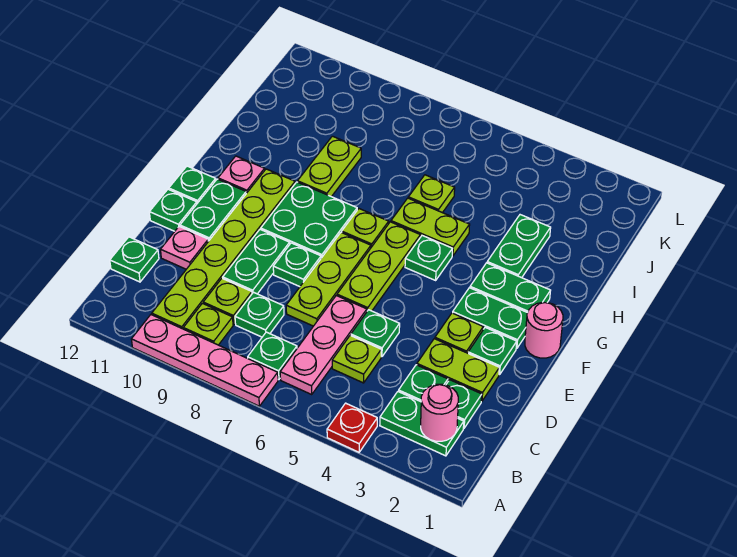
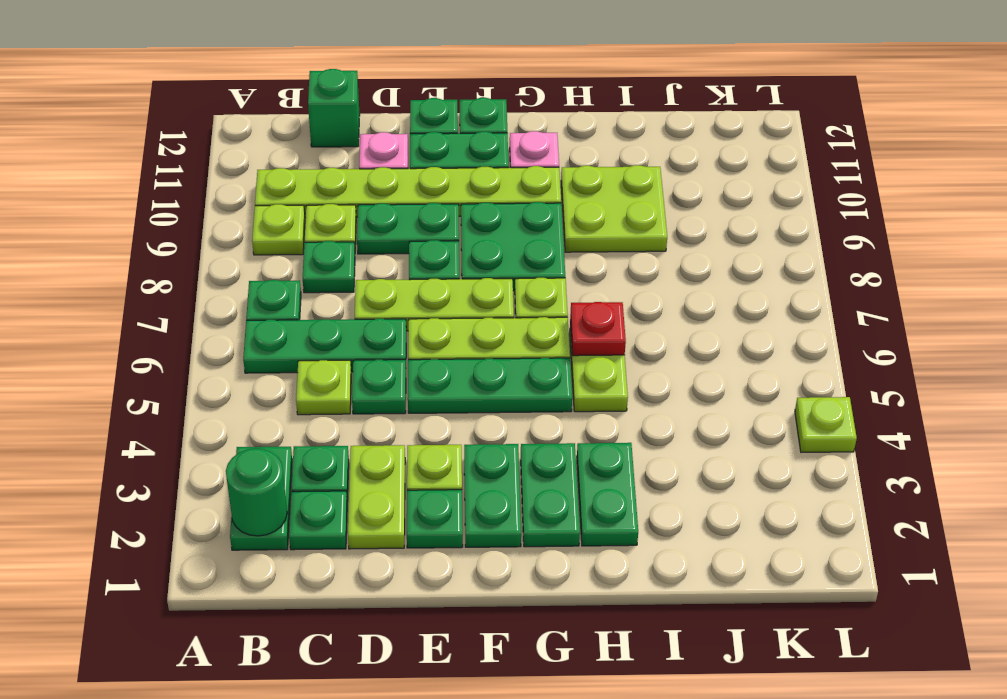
red plate A4 level 1 -> red plate H6 level 2
pink plate A7:A10 level 1 -> none
pink round brick B2 level 2 -> green round brick B2 level 2
pink plate B6:D6 level 1 -> green plate B6:D6 level 1
green plate C12 level 1 -> green brick C12 level 1
pink round brick F1 level 1 -> none
green plate G5 level 1 -> green plate E5:G5 level 1
green plate H3:I3 level 1 -> green plate H2:H3 level 1
lime plate H9:I9 level 1 -> lime plate H9:I10 level 1
lime plate I6 level 1 -> lime plate L4 level 1

